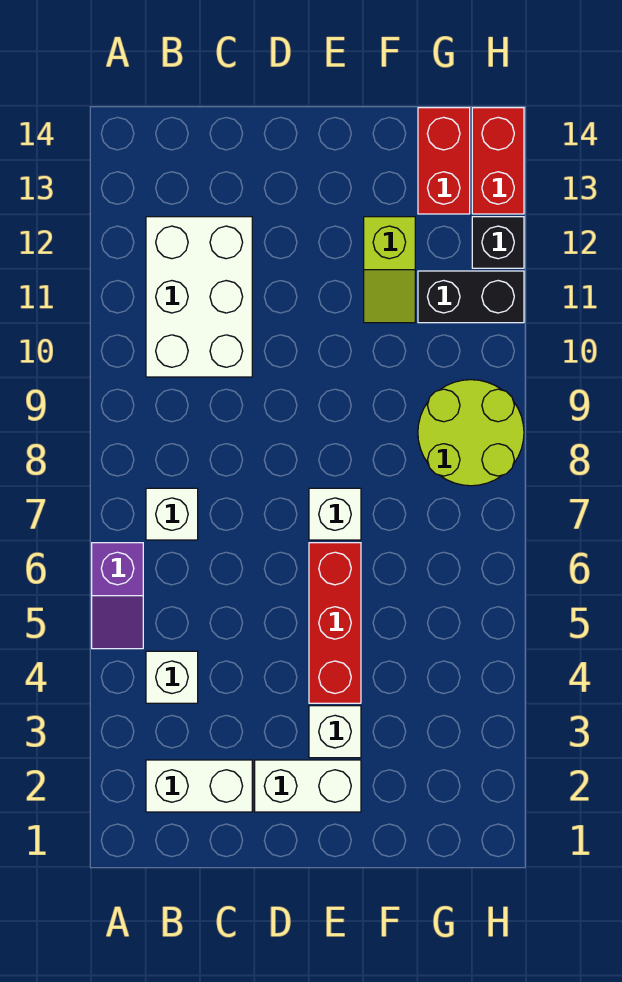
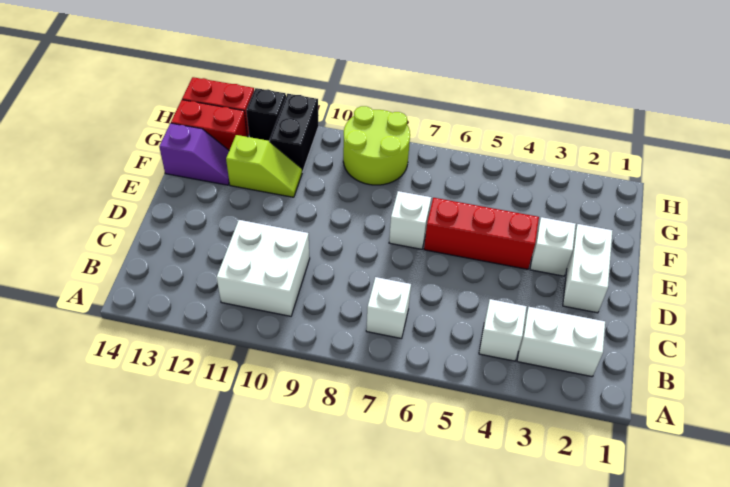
purple slope A5:A6 level 1 top 6 -> purple slope F13:F14 level 1 top 14
white brick B2:C2 level 1 -> white brick B2:B3 level 1
white brick B10:C12 level 1 -> white brick B10:C11 level 1

